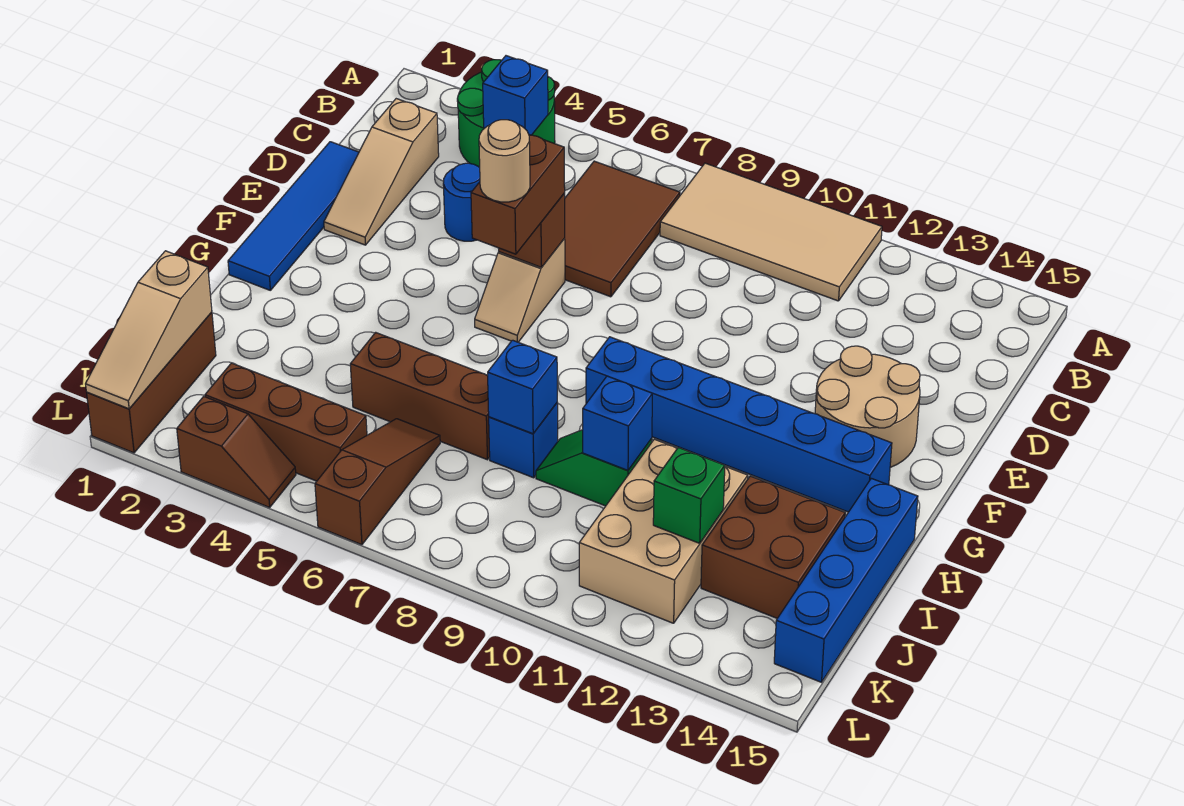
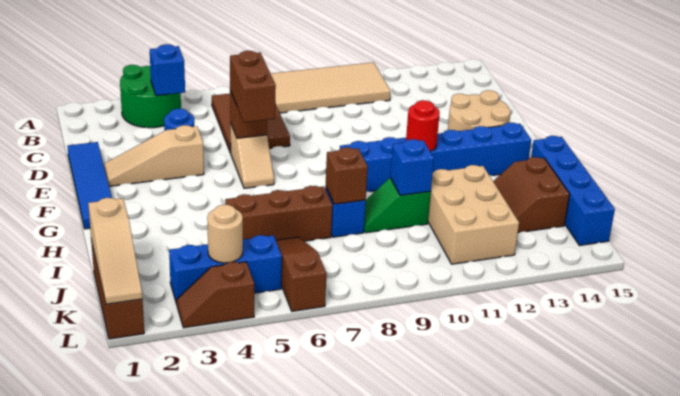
tan slope C2:E2 level 1 top C -> tan slope E2:E4 level 1 top 4
tan round brick F6 level 4 -> tan round brick K4 level 2
none -> red round brick G11 level 2
blue brick I8 level 2 -> brown brick I8 level 2
brown brick I13:J14 level 1 -> brown slope I13:J14 level 1 top 14
green brick J12 level 2 -> none
brown brick K3:K5 level 1 -> blue brick K3:K5 level 1
brown slope L3:L4 level 1 top 3 -> brown slope L3:L4 level 1 top 4

